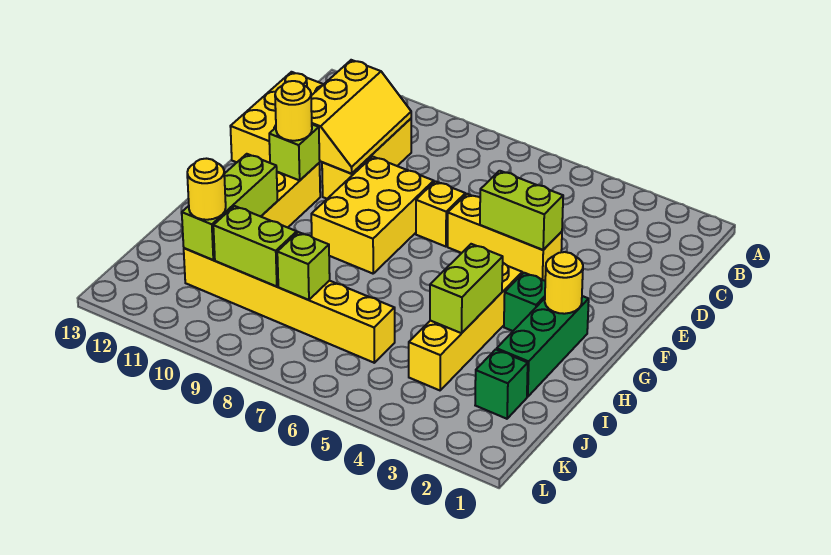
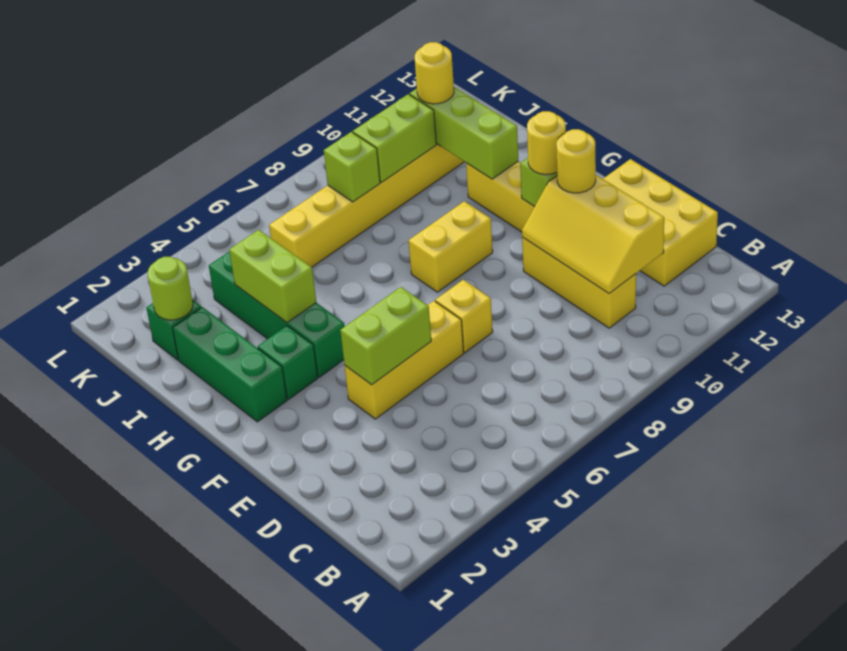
yellow brick E8:G9 level 1 -> yellow brick G8:G9 level 1
yellow round brick G2 level 2 -> yellow round brick E11 level 3
yellow brick G4:J4 level 1 -> green brick G4:J4 level 1
none -> lime round brick J2 level 2

